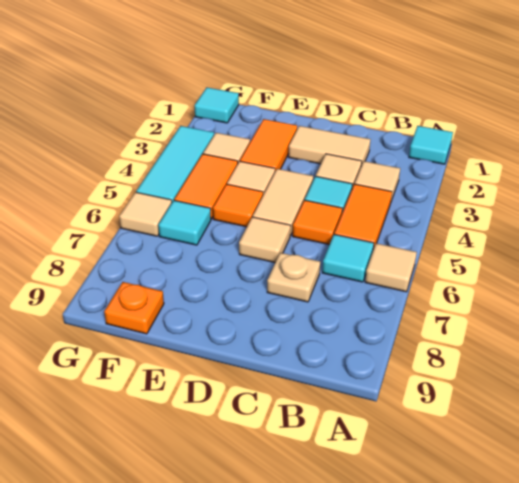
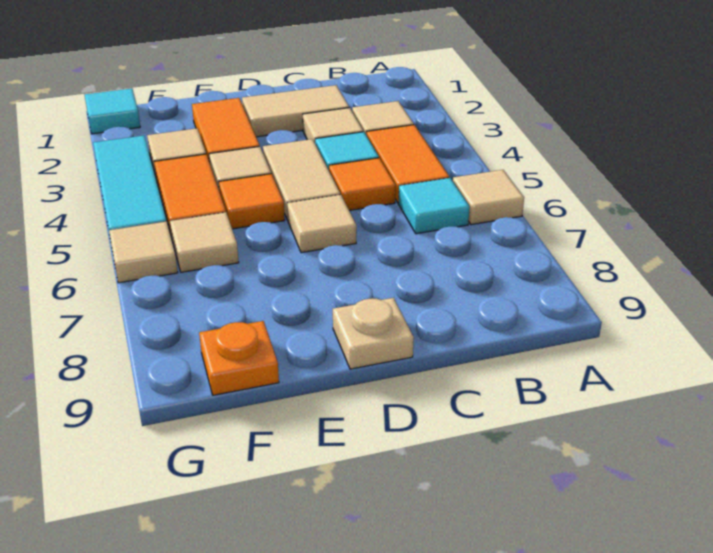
cyan tile A1 level 1 -> none
tan plate C7 level 1 -> tan plate D9 level 1
cyan tile F6 level 1 -> tan tile F6 level 1

